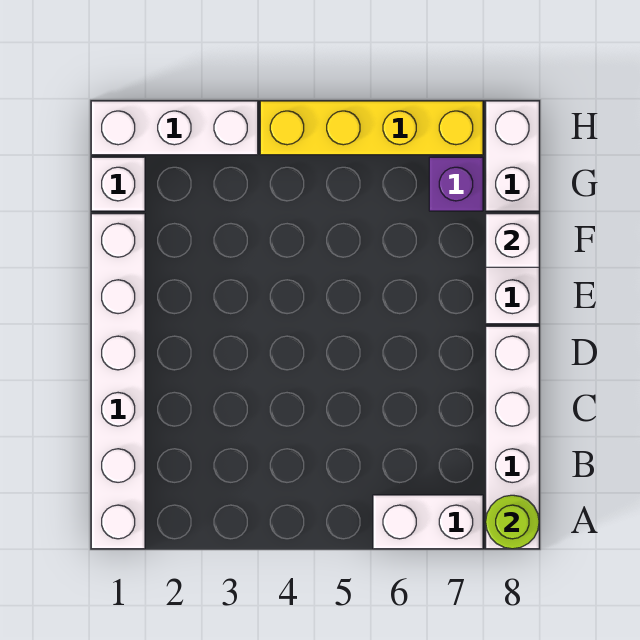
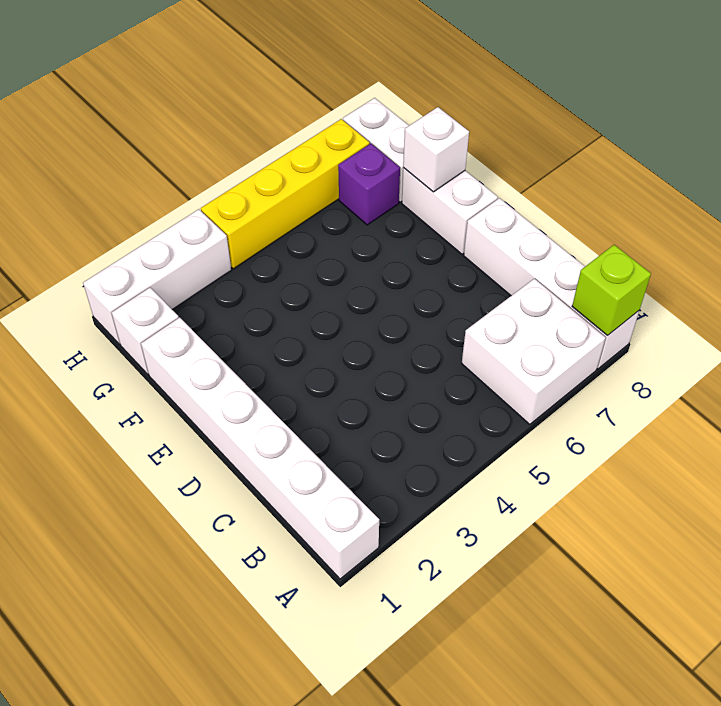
white brick A6:A7 level 1 -> white brick A6:B7 level 1
lime round brick A8 level 2 -> lime brick A8 level 2

